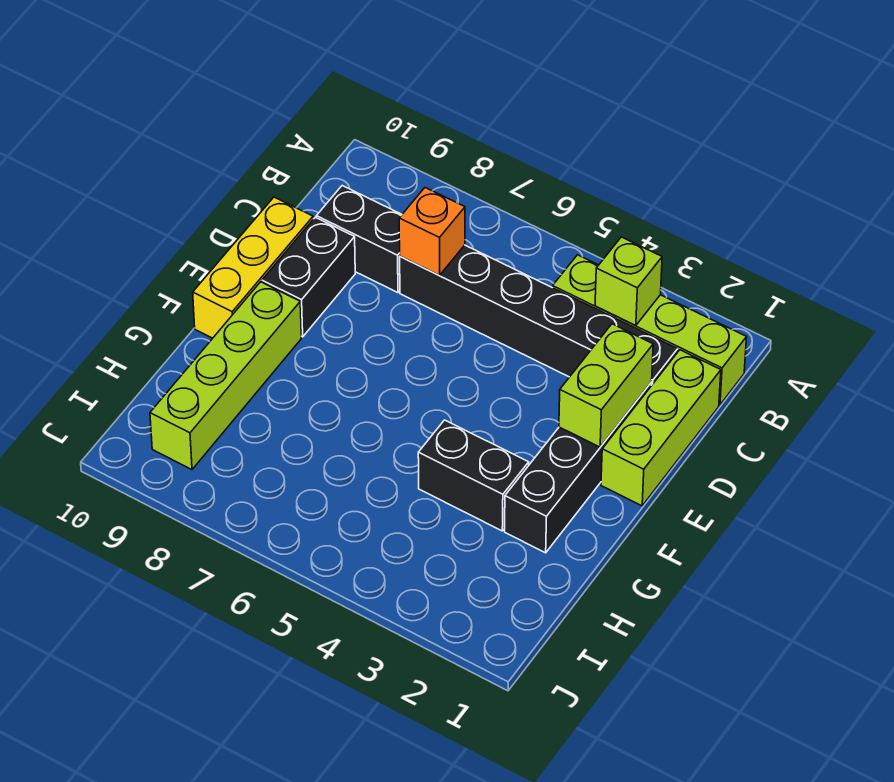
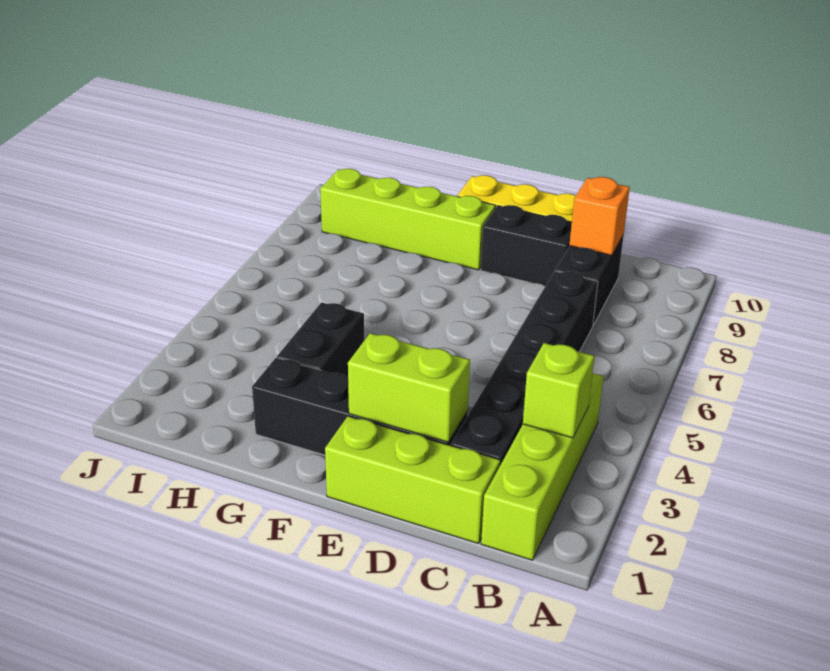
orange brick C7 level 2 -> orange brick C9 level 2

